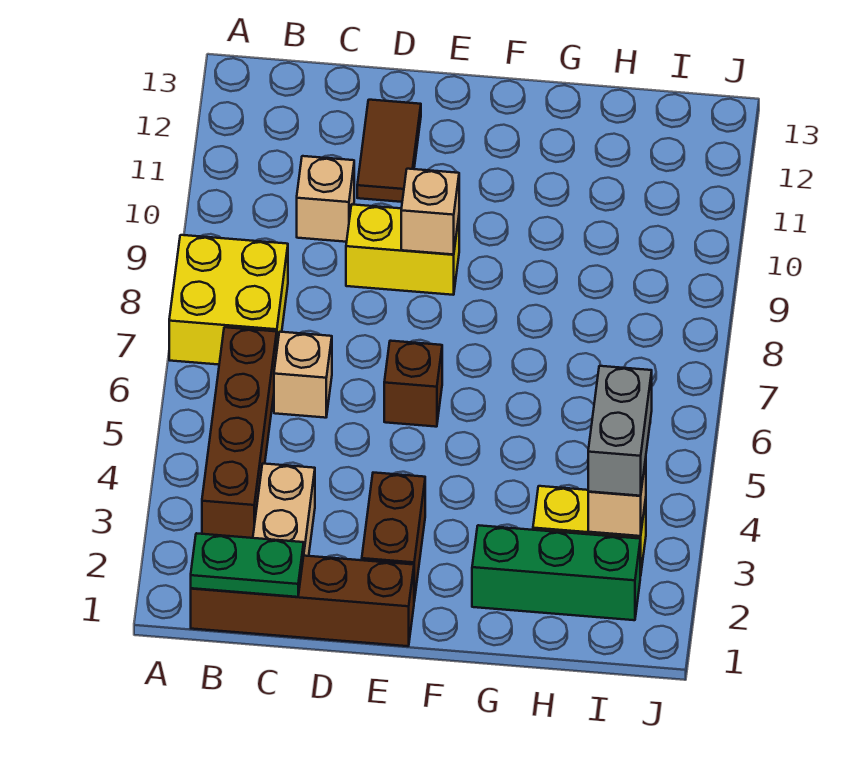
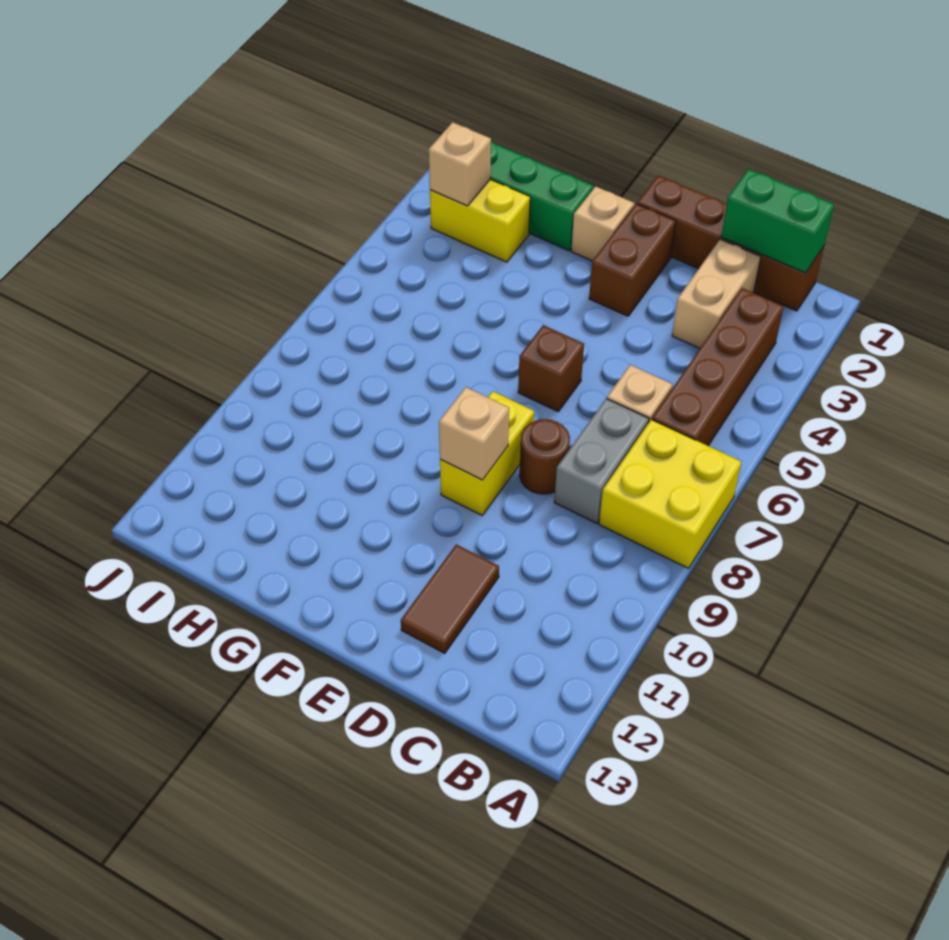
green plate B1:C1 level 2 -> green brick B1:C1 level 2
tan brick C10 level 1 -> tan brick F2 level 1
none -> brown round brick D8 level 1
yellow brick D9:E9 level 1 -> yellow brick E8:E9 level 1
grey brick I3:I4 level 3 -> grey brick C7:C8 level 1

